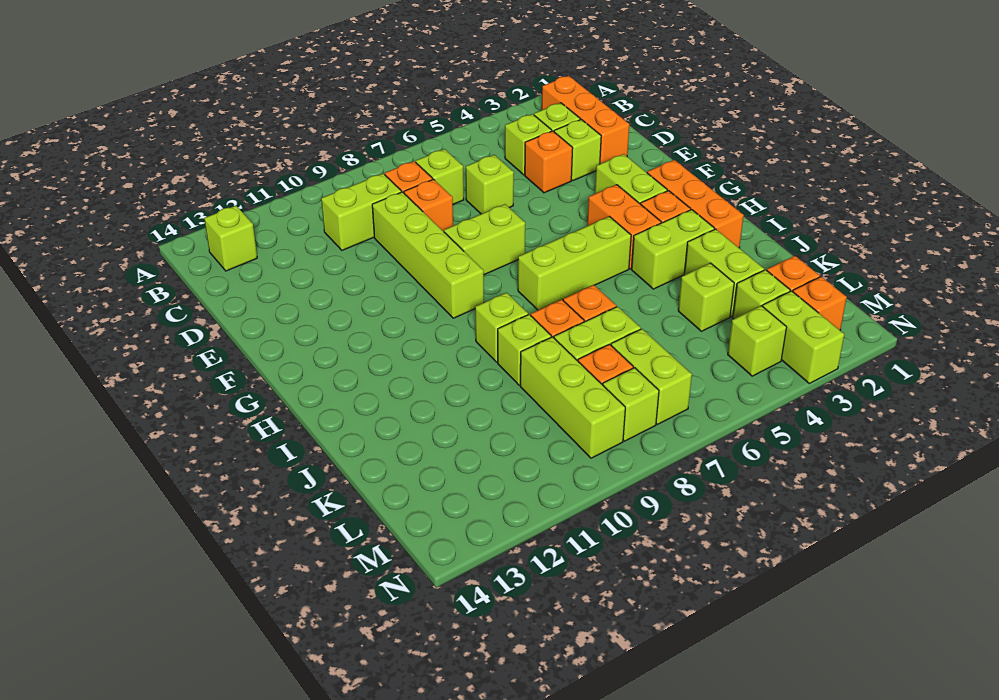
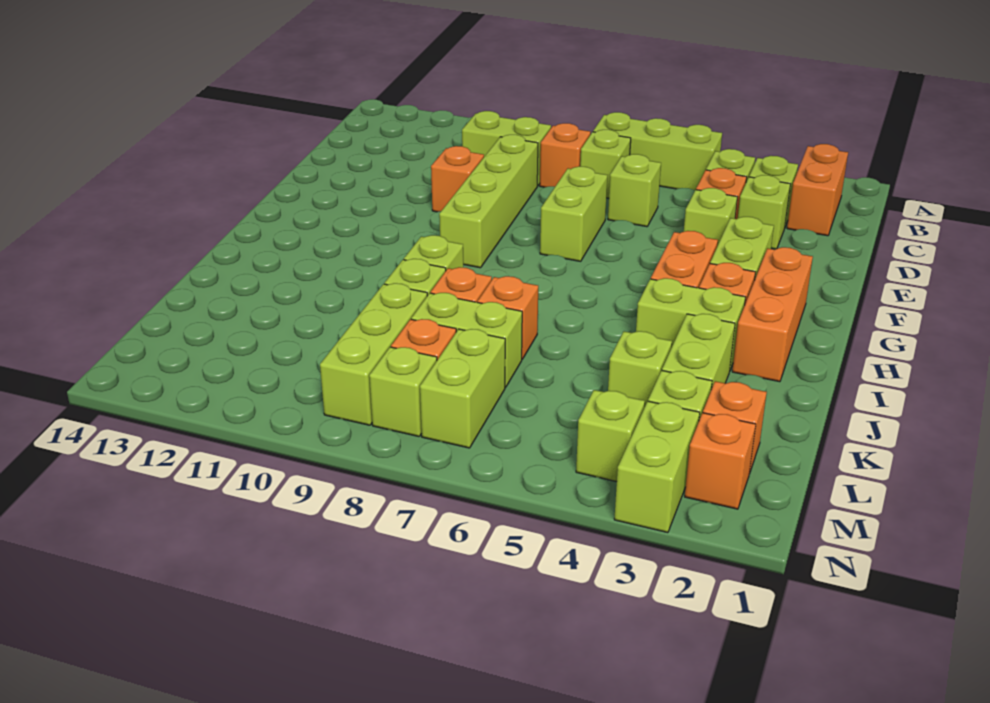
orange brick B2:D2 level 1 -> orange brick B2:C2 level 1
lime brick B13 level 1 -> lime brick E4 level 1
orange brick D8 level 1 -> orange brick E10 level 1
lime brick F7:F8 level 1 -> lime brick E7:F7 level 1
lime brick H5:H7 level 1 -> lime brick B5:B7 level 1

